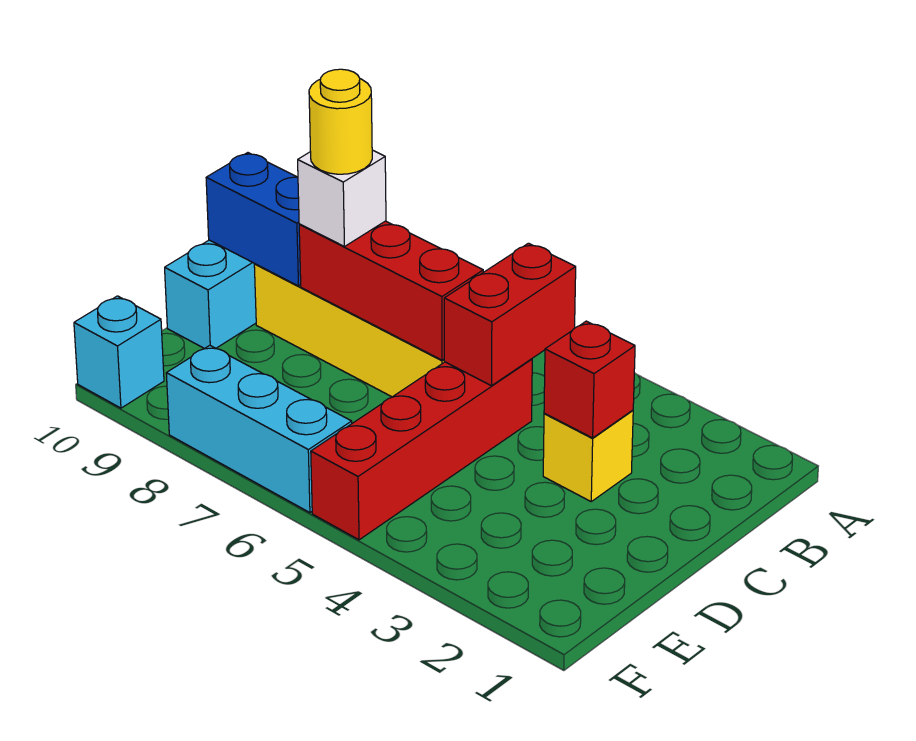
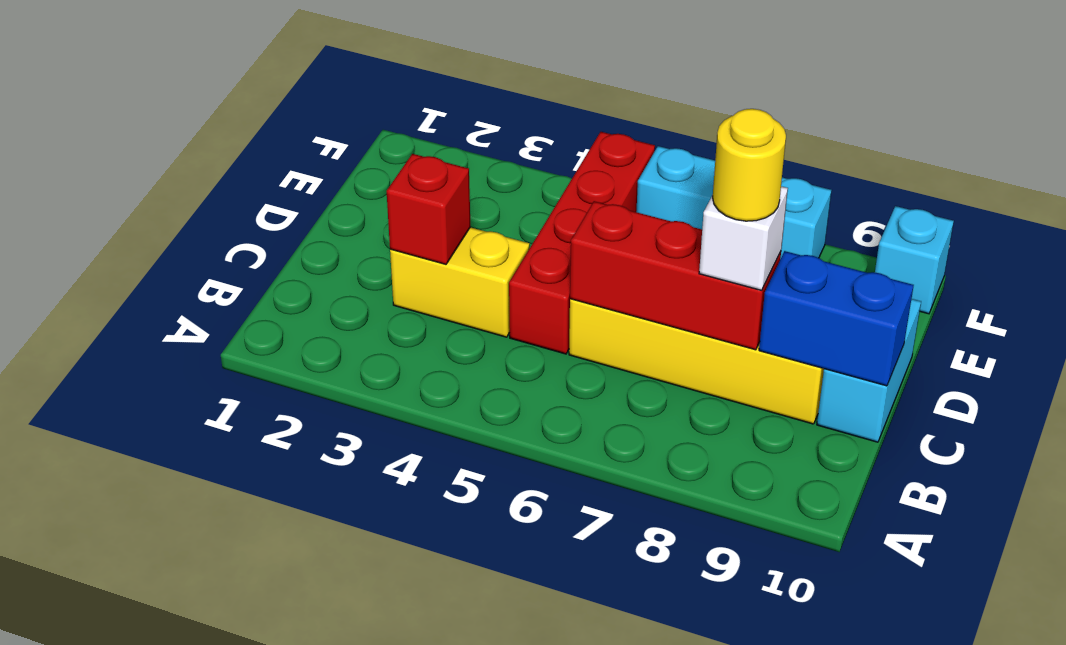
red brick B5:C5 level 2 -> none
yellow brick C3 level 1 -> yellow brick C3:C4 level 1

